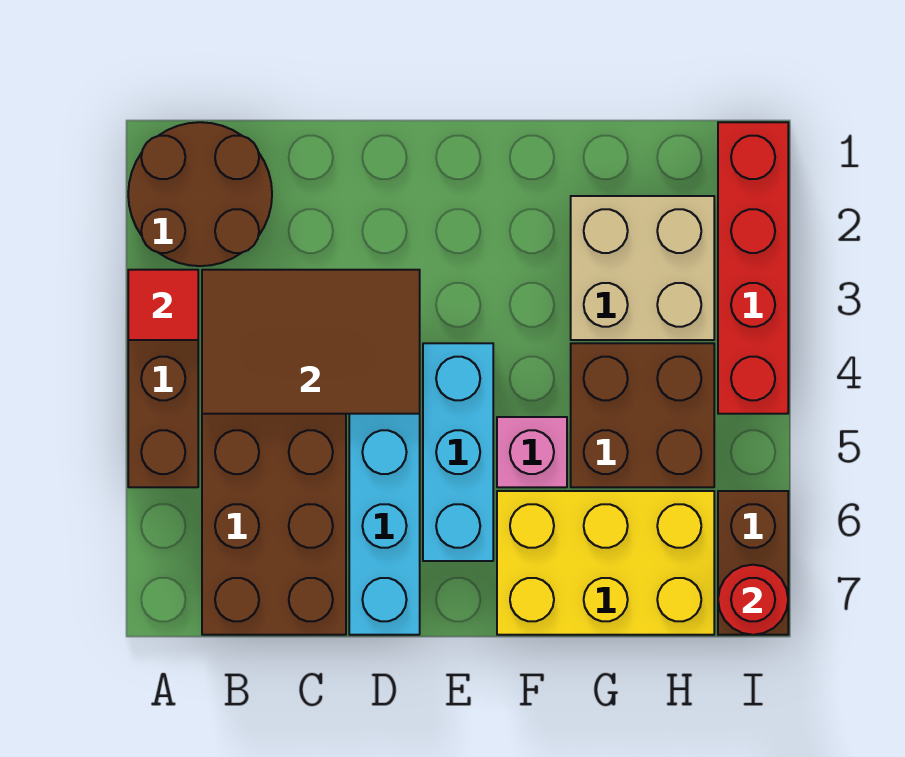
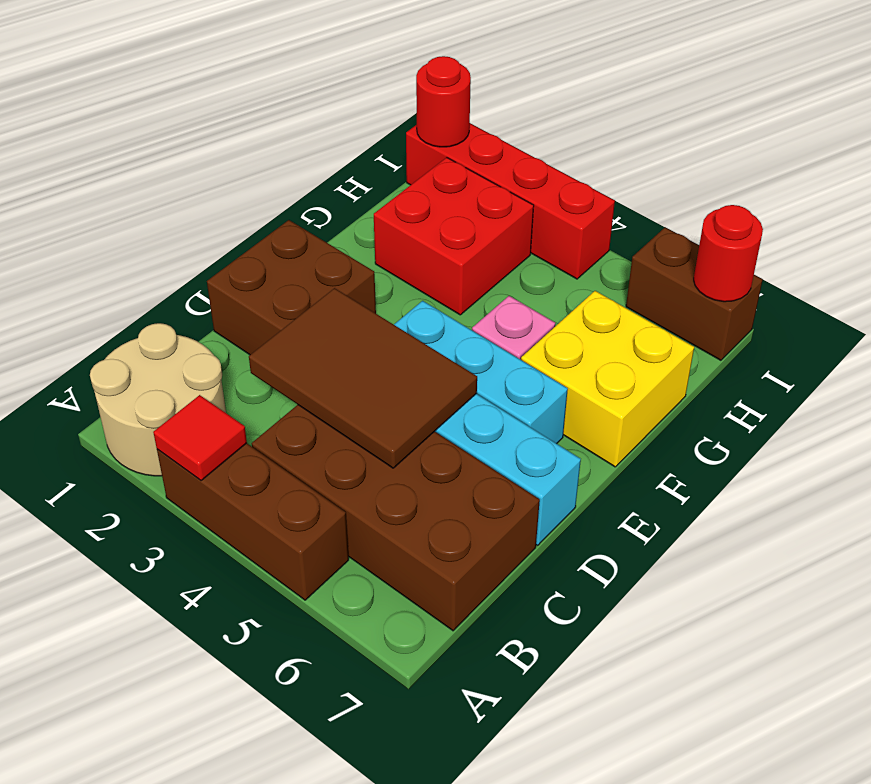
brown round brick A1:B2 level 1 -> tan round brick A1:B2 level 1
brown tile B3:D4 level 2 -> brown tile C3:D5 level 2
yellow brick F6:H7 level 1 -> yellow brick F6:G7 level 1
tan brick G2:H3 level 1 -> red brick G2:H3 level 1
brown brick G4:H5 level 1 -> brown brick D1:E2 level 1
none -> red round brick I1 level 2

